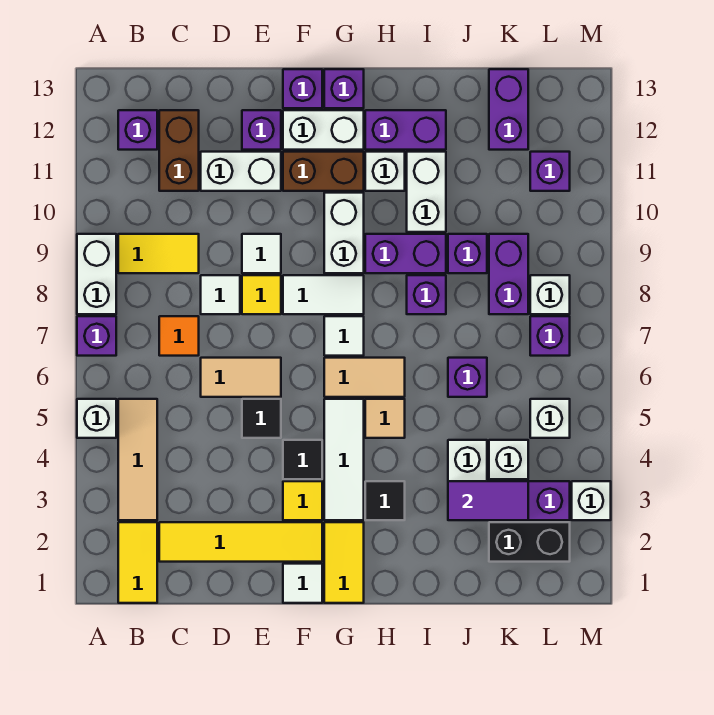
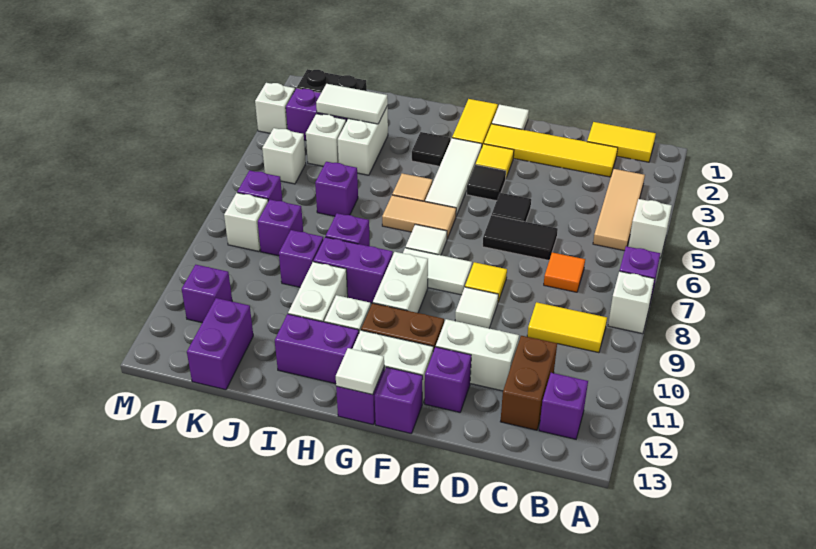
white brick A8:A9 level 1 -> white brick A8 level 1
yellow tile B1:B2 level 1 -> yellow tile B1:C1 level 1
tan tile D6:E6 level 1 -> black tile D6:E6 level 1
white tile D8 level 1 -> white tile G13 level 2
purple tile J3:K3 level 2 -> white tile J3:K3 level 2
purple brick K8:K9 level 1 -> purple brick K8 level 1

